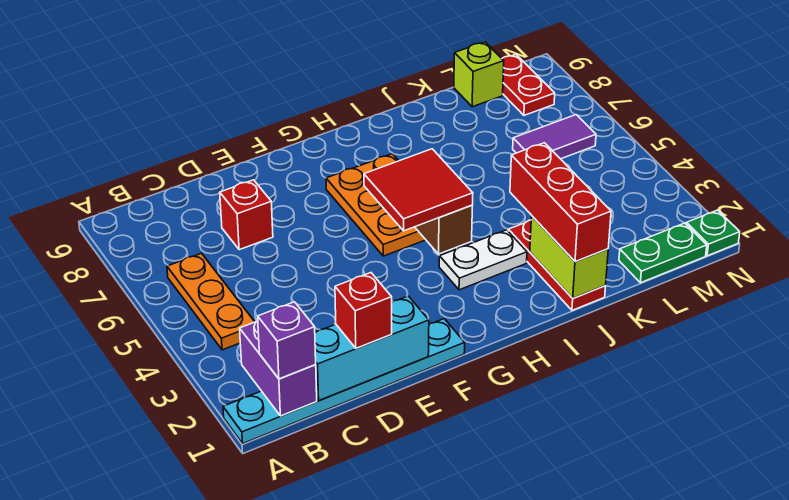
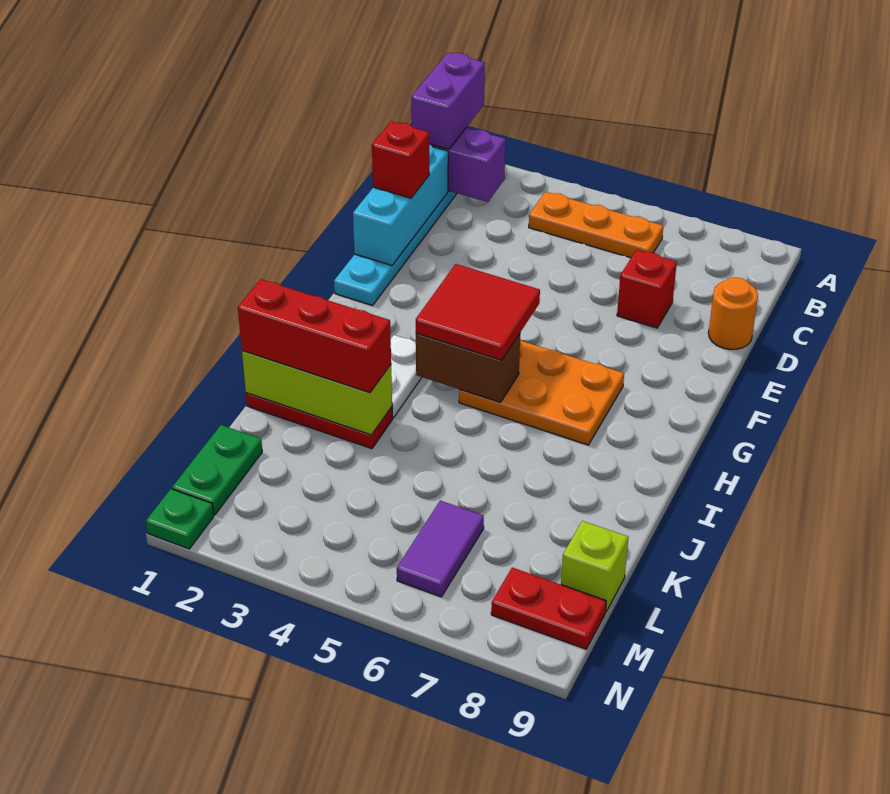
purple brick B1 level 3 -> purple brick A1:B1 level 3
none -> orange round brick D9 level 1
lime brick J1:J2 level 2 -> lime brick J1:J3 level 2

